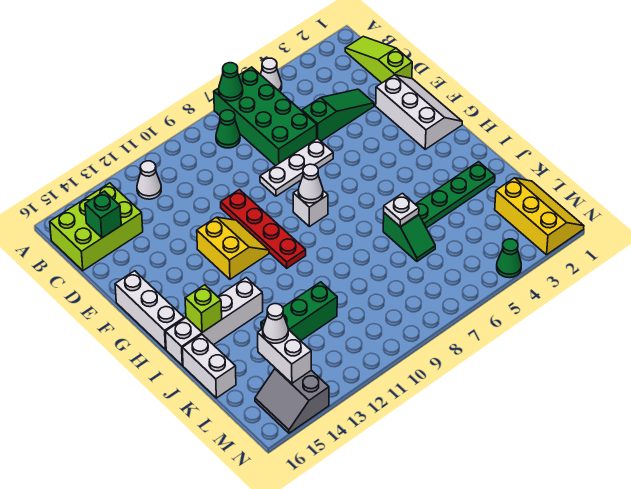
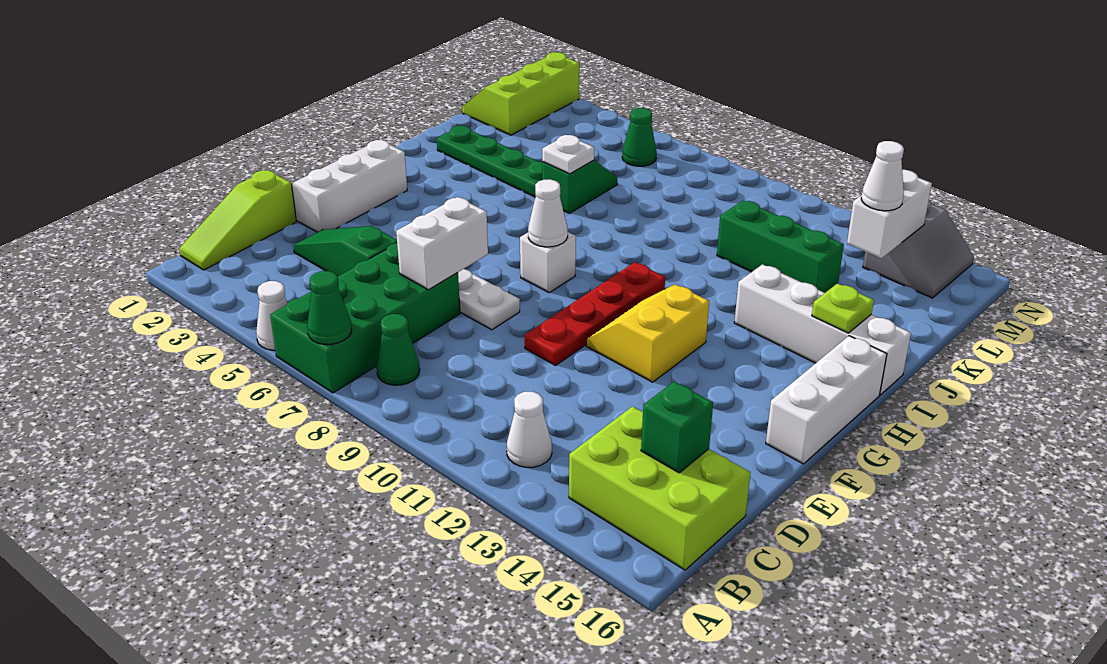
lime brick I15 level 2 -> lime plate I15 level 2
white brick J16:K16 level 1 -> white brick D7:E7 level 2
yellow slope L1:N2 level 1 top 2 -> lime slope L1:N2 level 1 top 2
green cone N4 level 1 -> green cone M6 level 1

